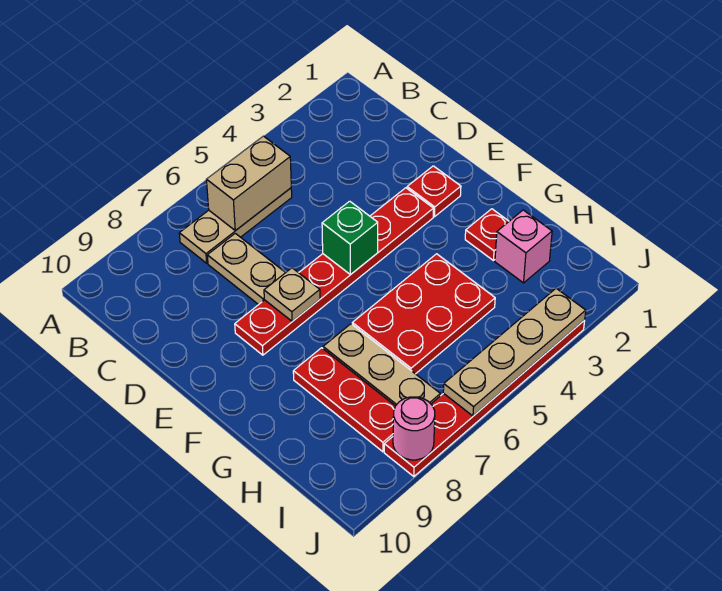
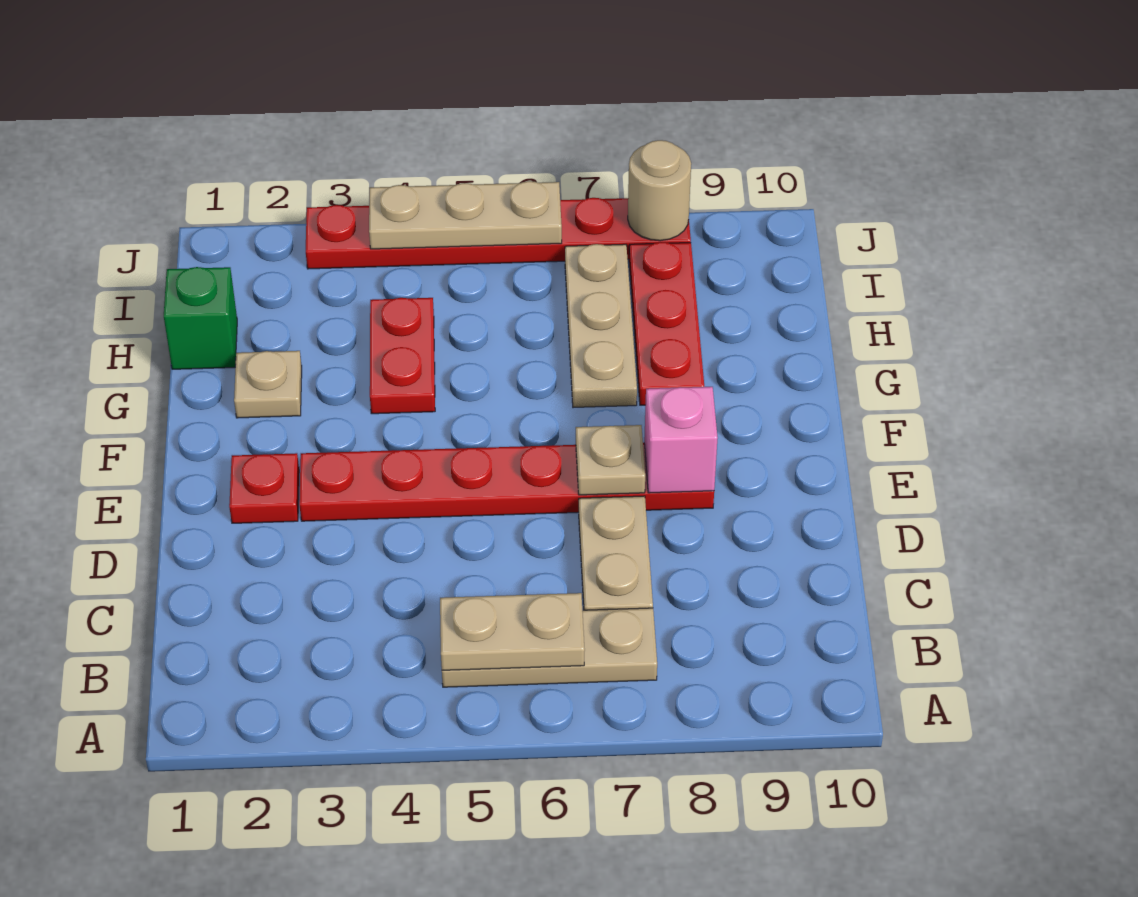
tan brick B5:B6 level 2 -> tan plate B5:B6 level 2
green brick E5 level 2 -> green brick H1 level 1
red plate G2 level 1 -> tan plate G2 level 1
red plate G4:H6 level 1 -> red plate G4:H4 level 1
pink brick H2 level 1 -> pink brick E8 level 2
tan plate J3:J6 level 2 -> tan plate J4:J6 level 2
pink round brick J8 level 2 -> tan round brick J8 level 2

